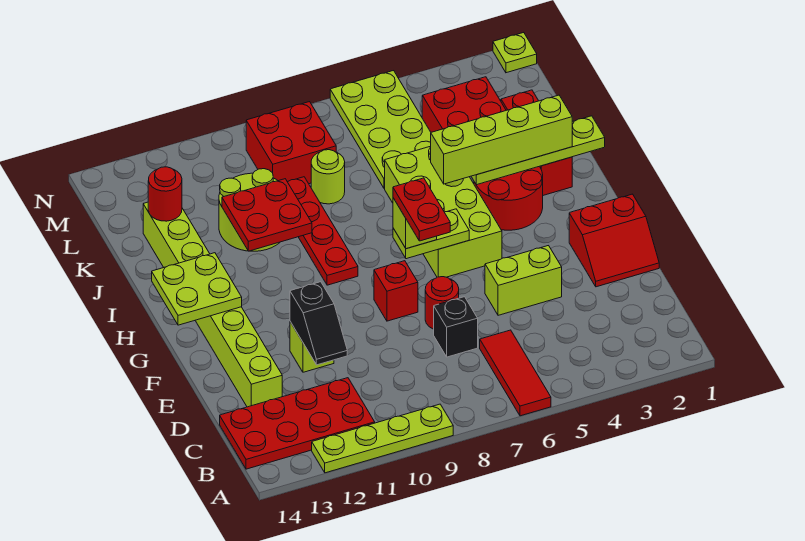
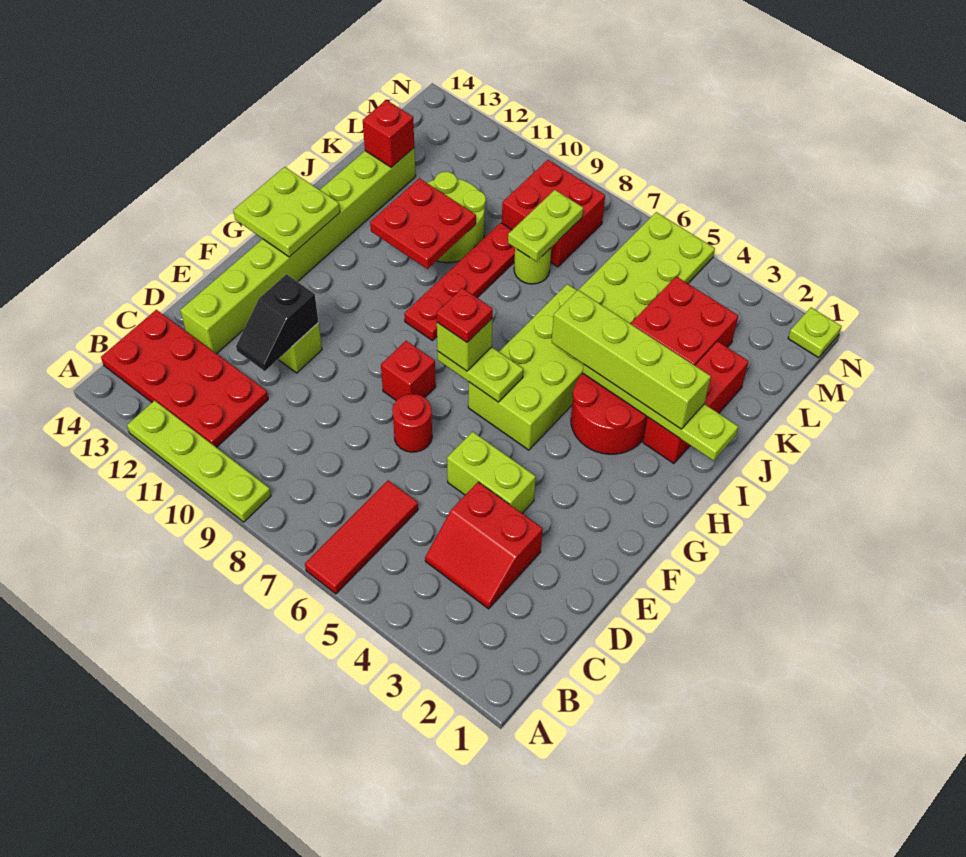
black brick D7 level 1 -> none
red slope E1:F2 level 1 top F -> red slope C3:D4 level 1 top D
red plate F7:G7 level 4 -> red plate G7 level 4
none -> lime plate K8:L8 level 2
red round brick K13 level 2 -> red brick K13 level 2

